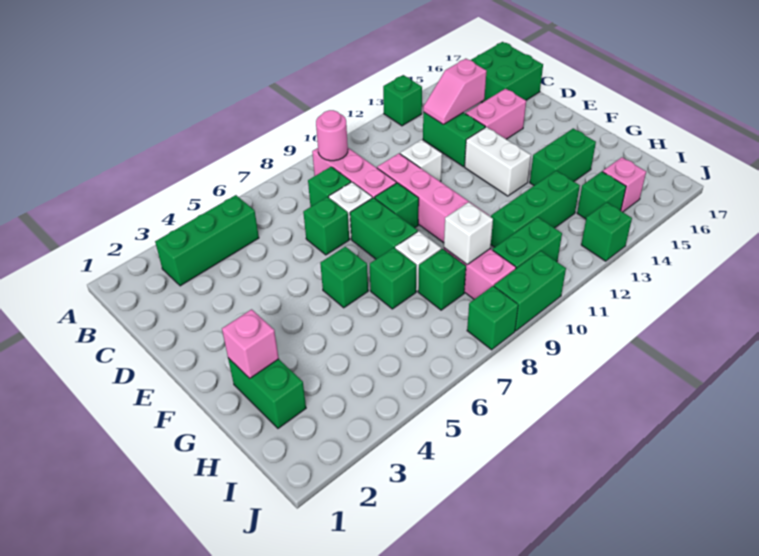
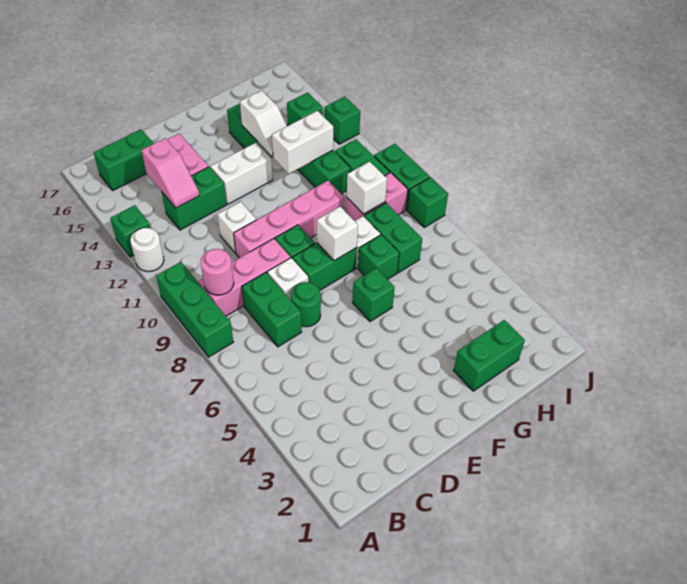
none -> white round brick A12 level 1
green brick B3:B5 level 1 -> green brick A8:A10 level 1
green brick B16:C17 level 1 -> green brick B16:C16 level 1
green brick C8 level 1 -> green brick C7:C8 level 1
green brick D7 level 1 -> green round brick D7 level 1
none -> white brick F8 level 2
pink brick G2 level 2 -> none
none -> white brick G12:H12 level 2
none -> white slope G13:G14 level 2 top 14
green brick H8 level 1 -> green brick H7:H8 level 1
pink brick I15 level 1 -> none

